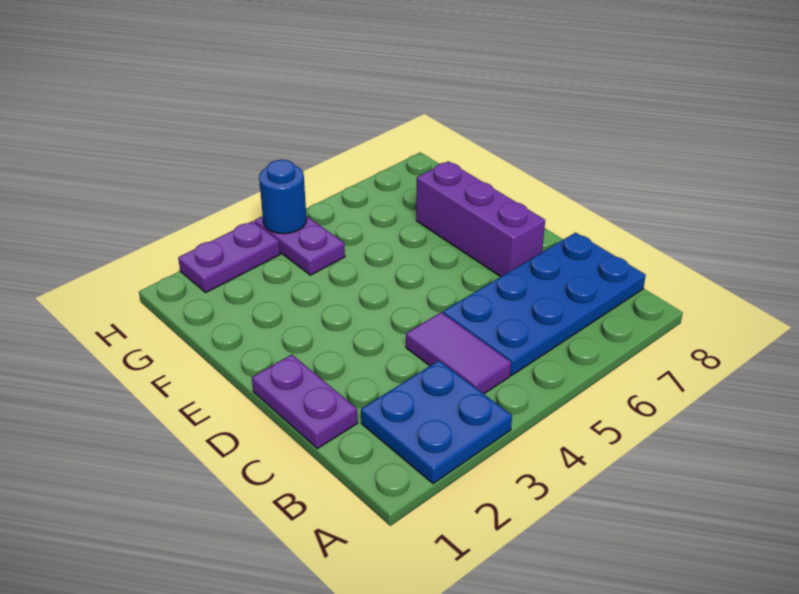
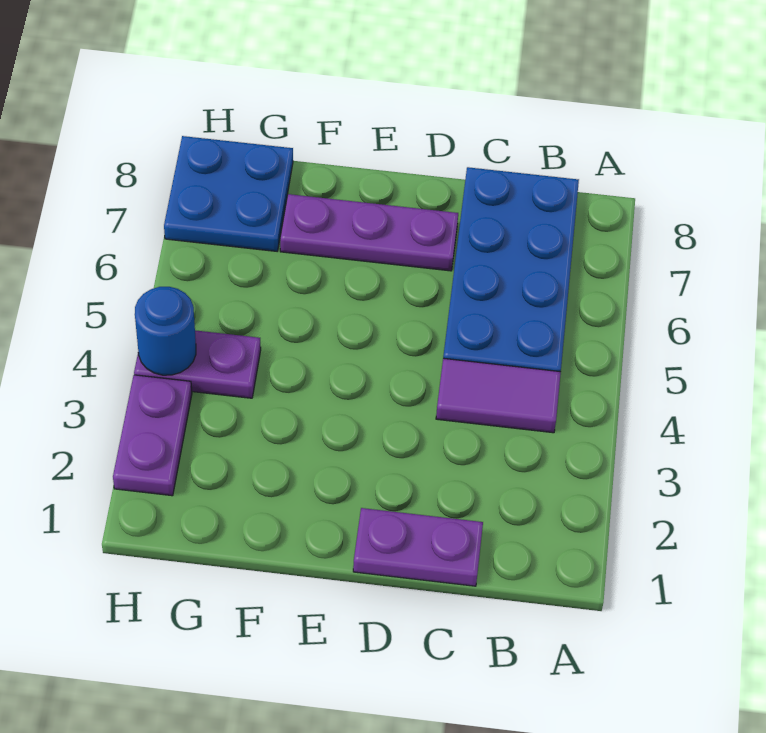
blue plate A2:B3 level 1 -> blue plate G7:H8 level 1
purple brick D7:F7 level 1 -> purple plate D7:F7 level 1

